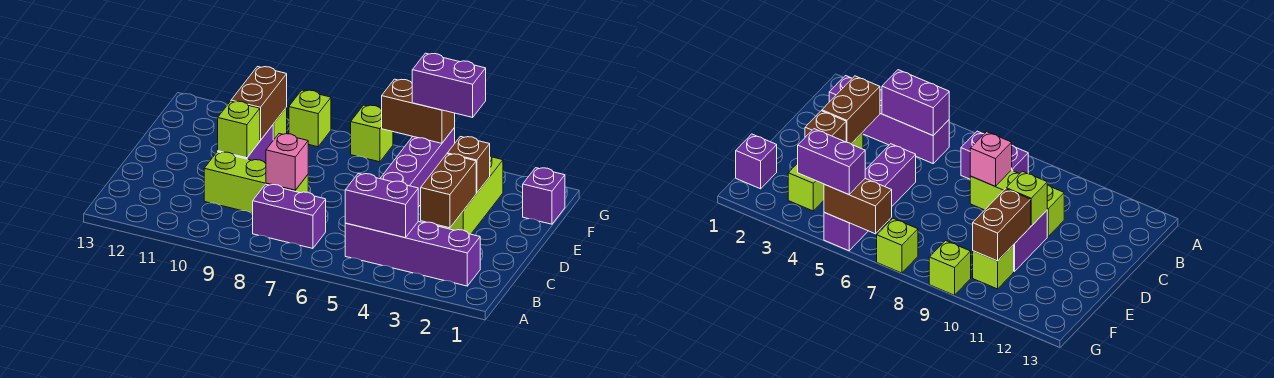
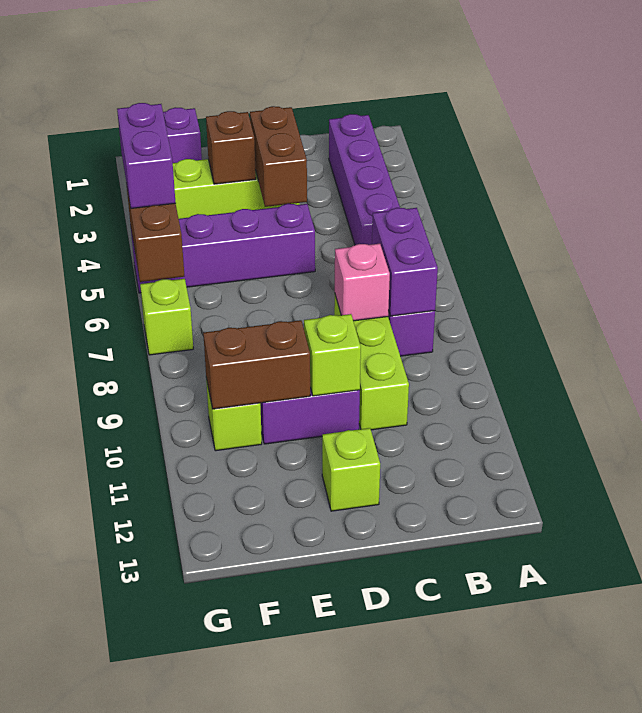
purple brick B4:B5 level 2 -> purple brick B7:B8 level 2
brown brick C3:D3 level 2 -> brown brick D3:D4 level 2
lime brick G9 level 1 -> lime brick D12 level 1

